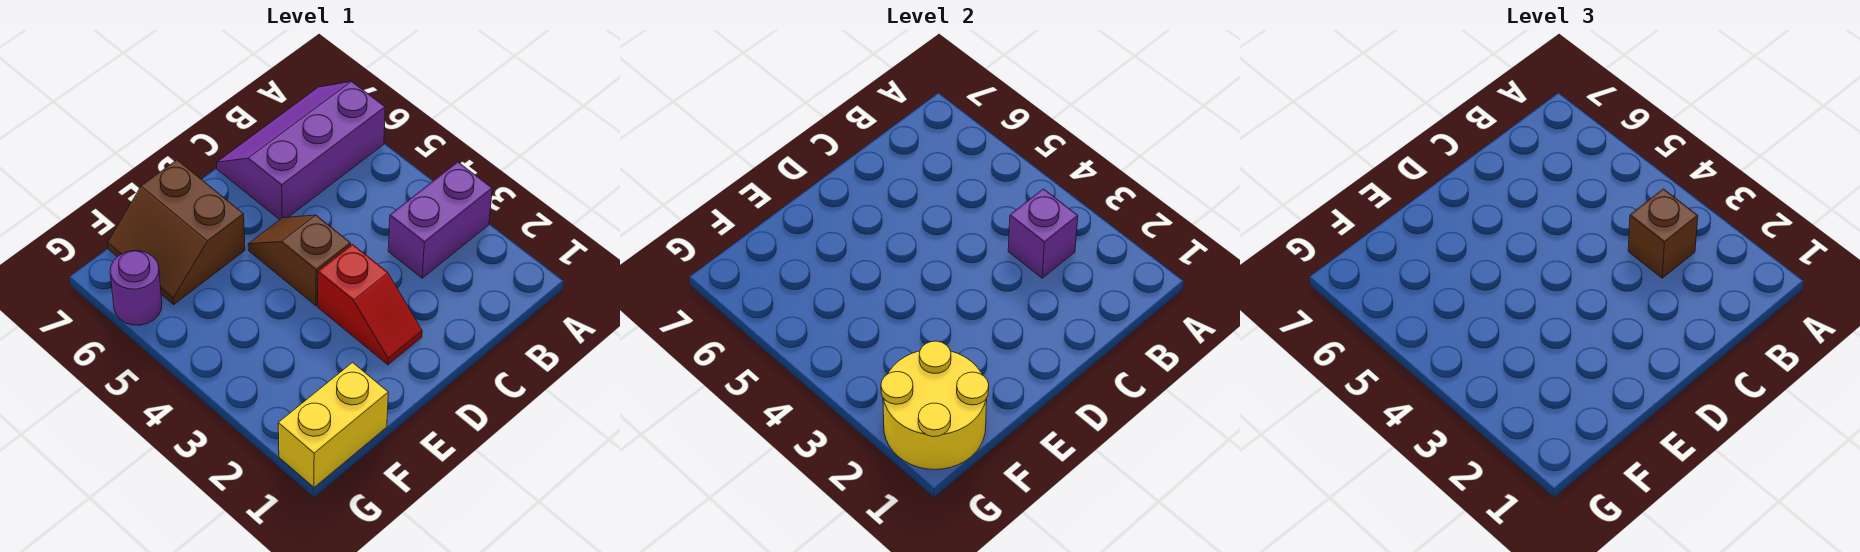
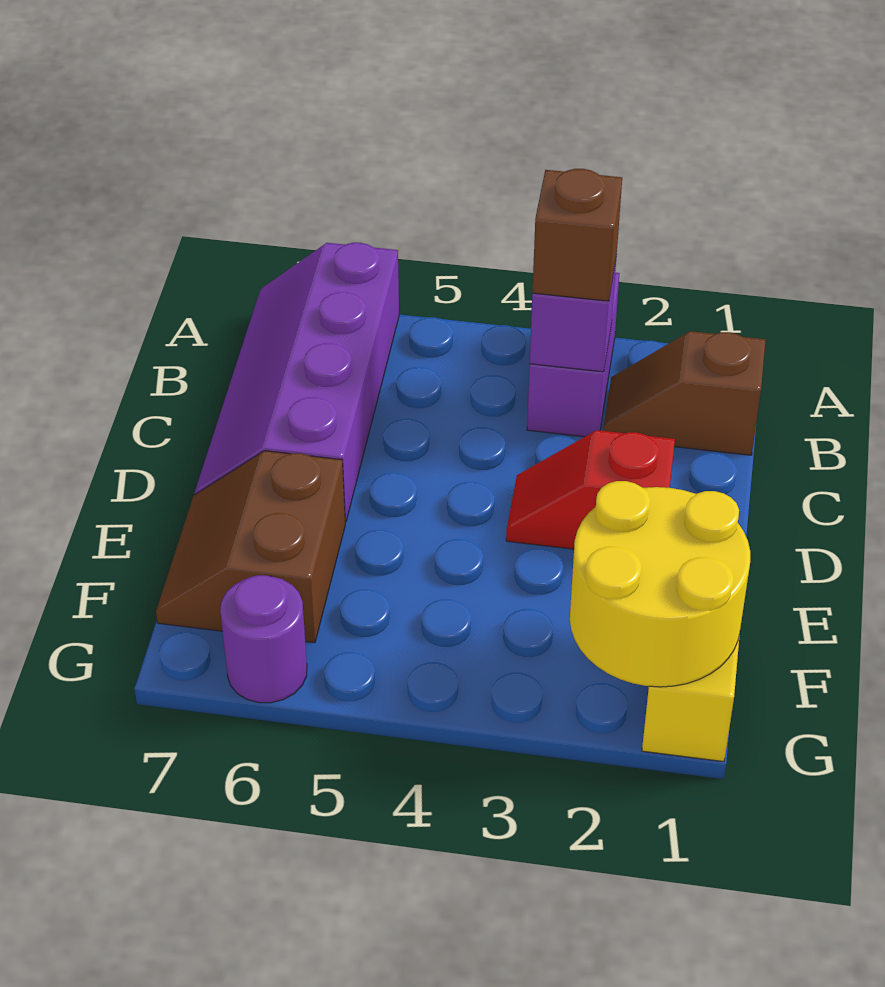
purple slope A6:C7 level 1 top 6 -> purple slope A6:D7 level 1 top 6
red slope D2:D3 level 1 top 3 -> red slope D2:D3 level 1 top 2
brown slope D4:D5 level 1 top 4 -> brown slope B1:B2 level 1 top 1
brown slope E6:F7 level 1 top E -> brown slope E6:F7 level 1 top 6

